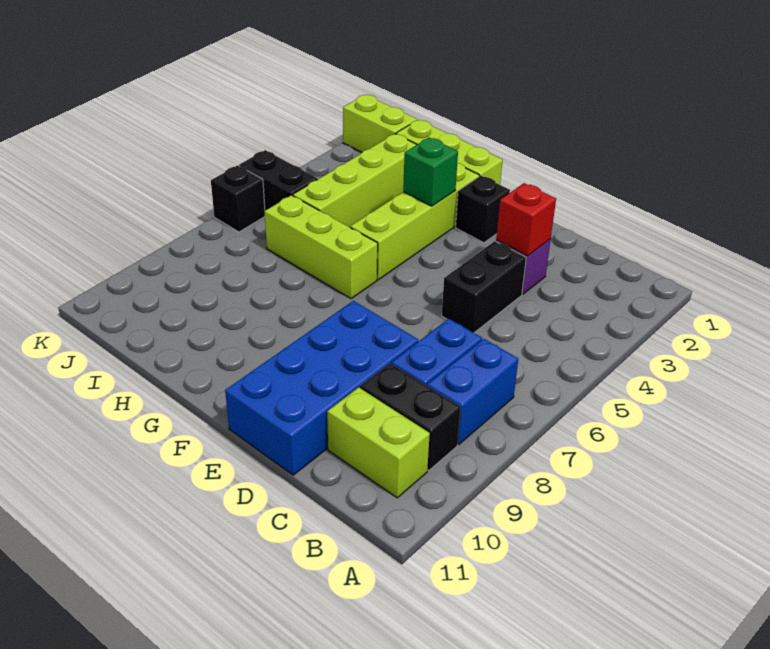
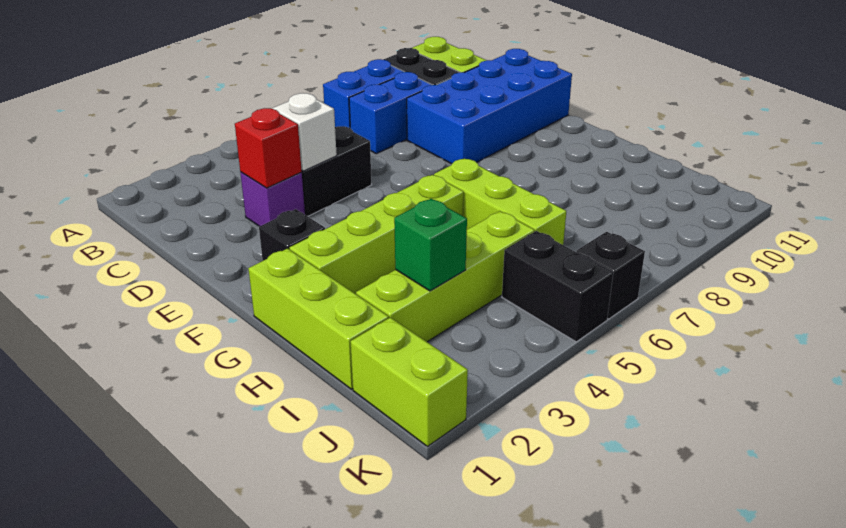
none -> white brick D4 level 2
green brick G3 level 2 -> green brick I3 level 2

